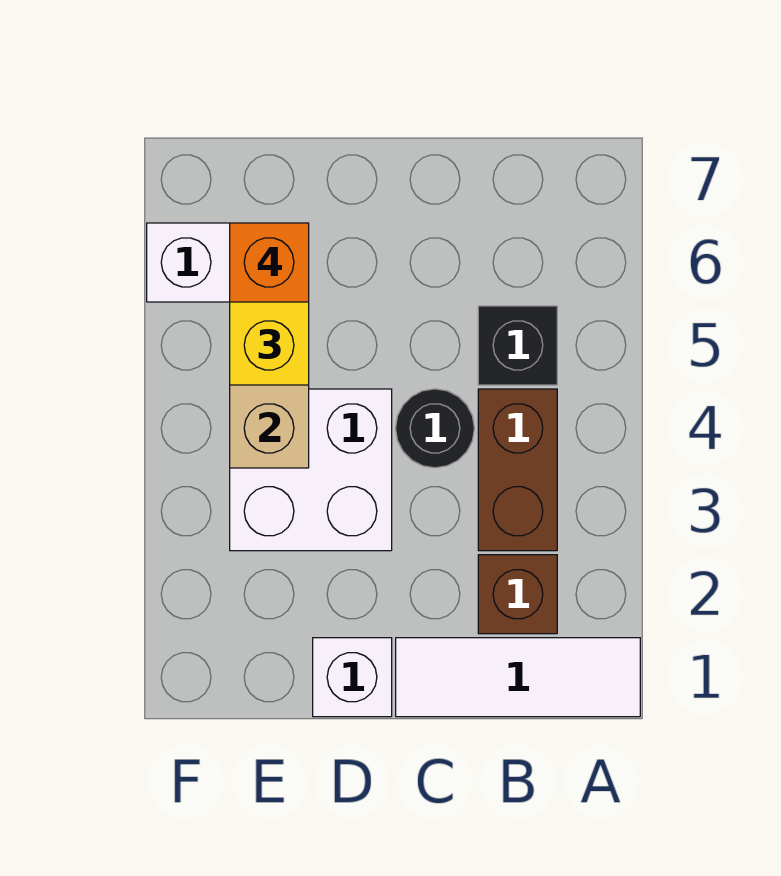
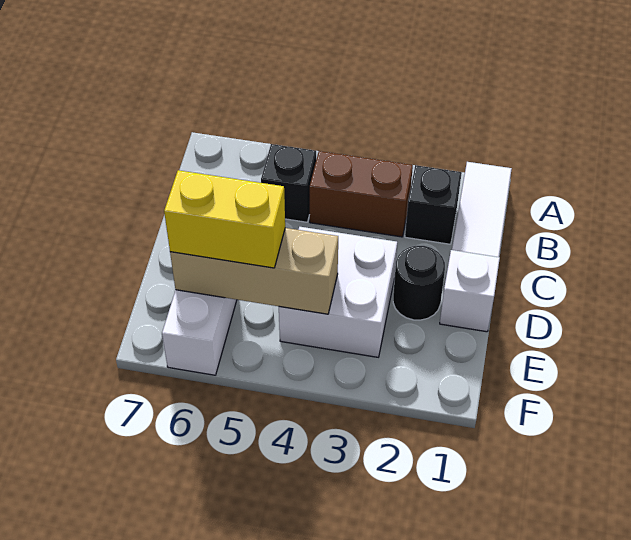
brown brick B2 level 1 -> black brick B2 level 1
black round brick C4 level 1 -> black round brick D2 level 1
orange brick E6 level 4 -> none

